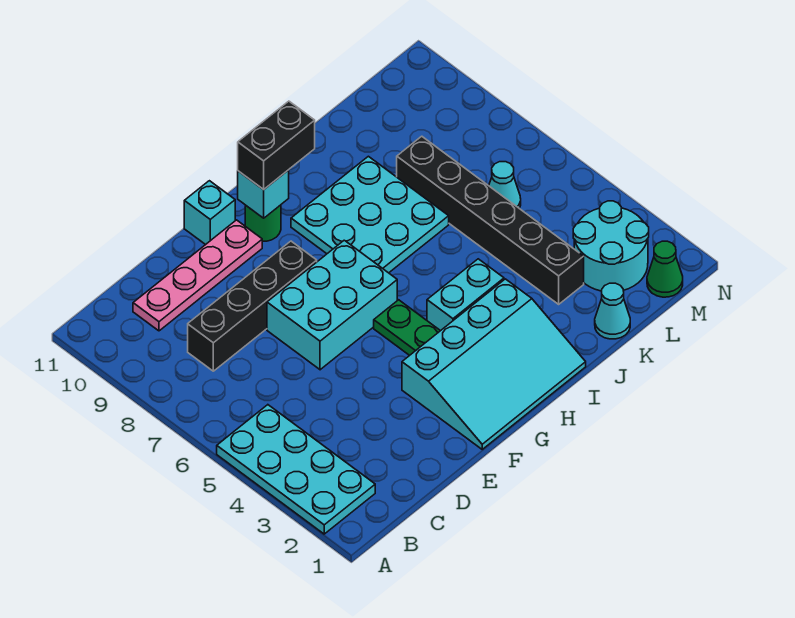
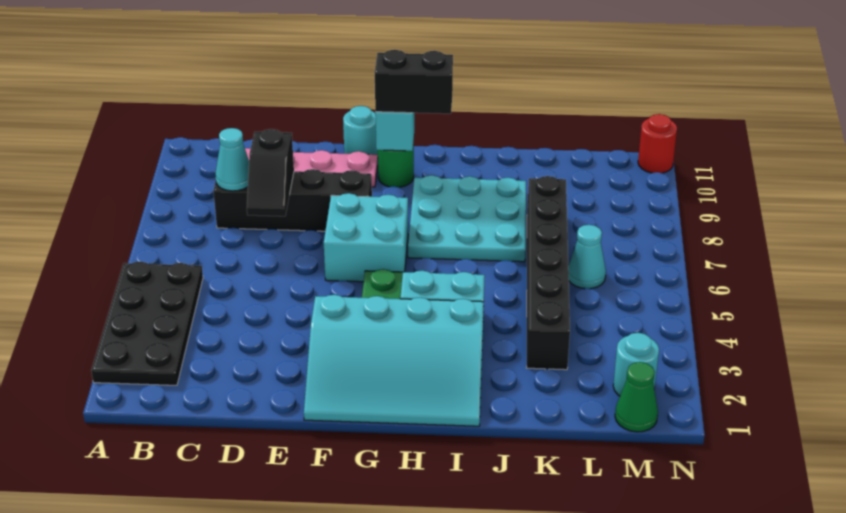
cyan plate A2:B5 level 1 -> black plate A2:B5 level 1
none -> black slope D7:D8 level 2 top 8
cyan brick E6:G7 level 1 -> cyan brick F6:G7 level 1
cyan brick F11 level 1 -> cyan round brick F11 level 1
cyan cone K1 level 1 -> cyan cone C8 level 2
cyan round brick L2:M3 level 1 -> cyan round brick M2 level 1
none -> red round brick N11 level 1

